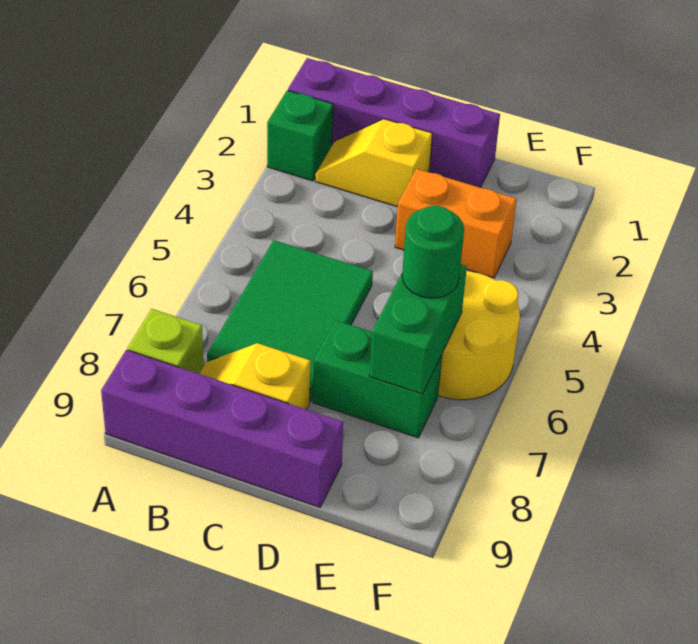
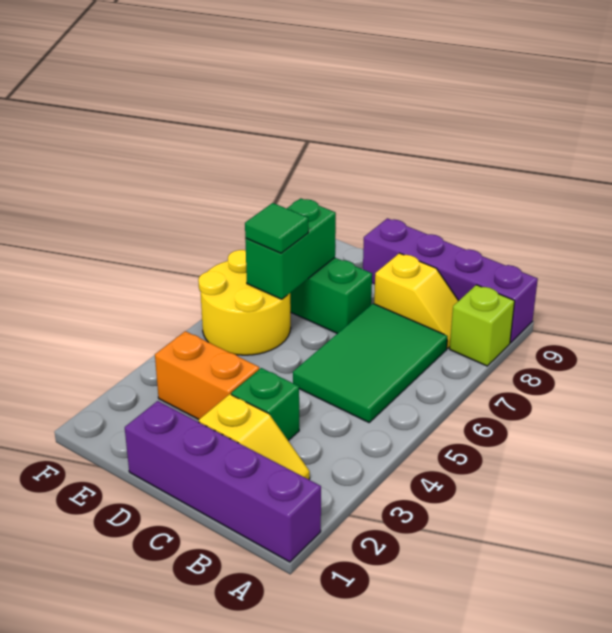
green brick A2 level 1 -> green brick C3 level 1
green round brick E6 level 3 -> green tile E6 level 3

